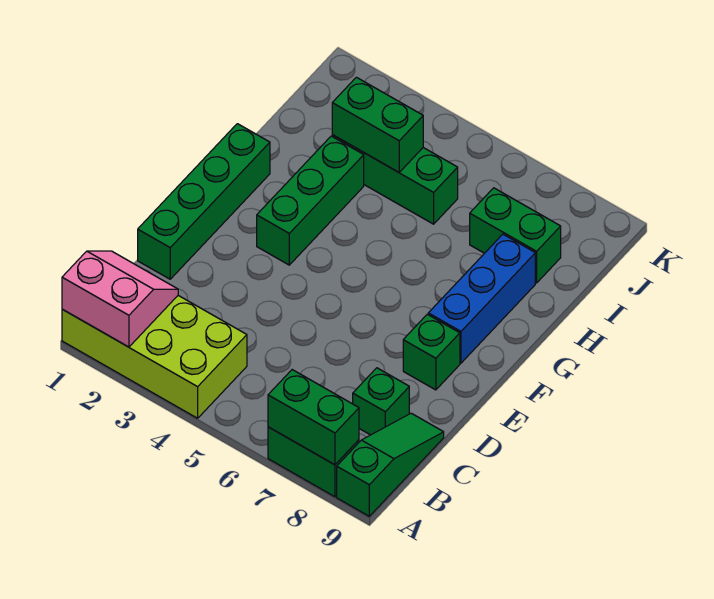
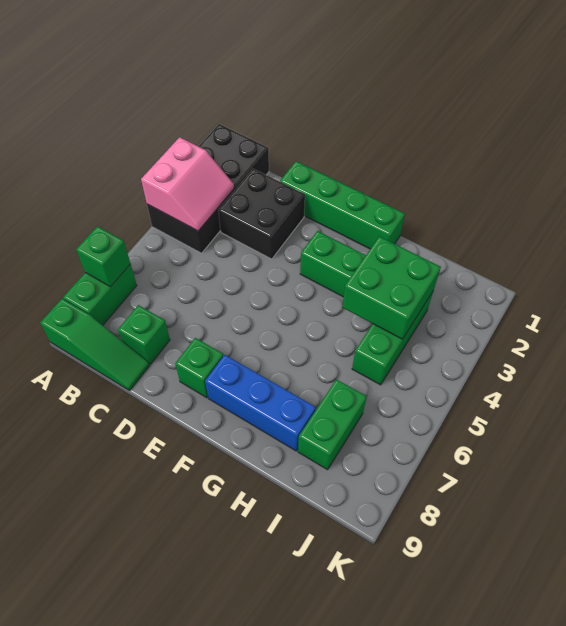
lime brick A1:B4 level 1 -> black brick A1:B4 level 1
pink slope A1:B2 level 2 top A -> pink slope A3:B4 level 2 top A
green brick A7:A8 level 2 -> green brick A7 level 2
none -> black brick C2:D3 level 1
green brick I3:I4 level 2 -> green brick H3:I4 level 2

